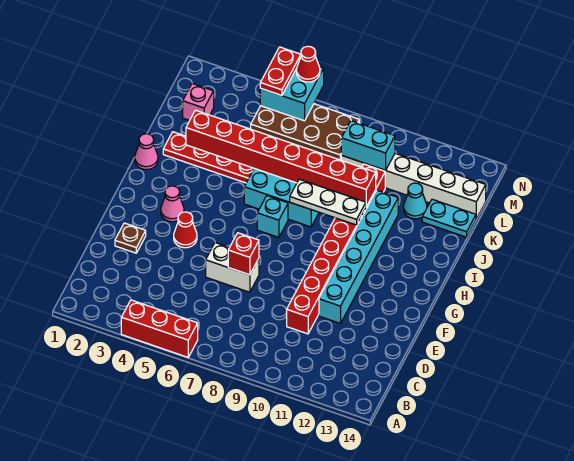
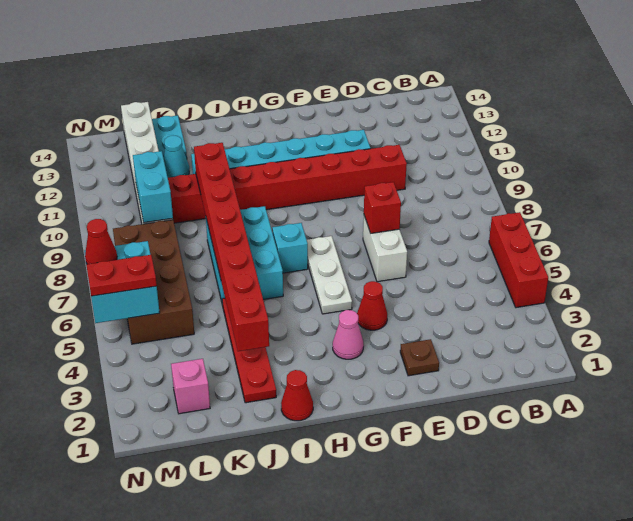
pink cone I1 level 1 -> red cone I1 level 1
white plate I8:I10 level 2 -> white plate G5:G7 level 1

